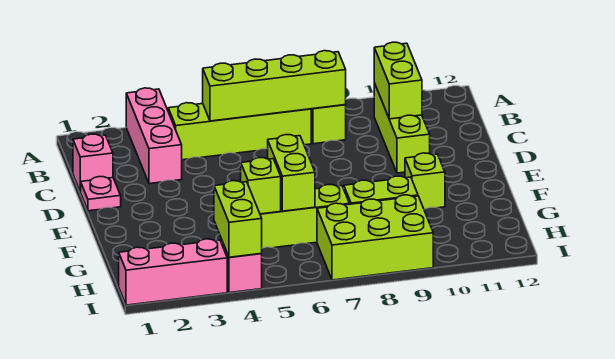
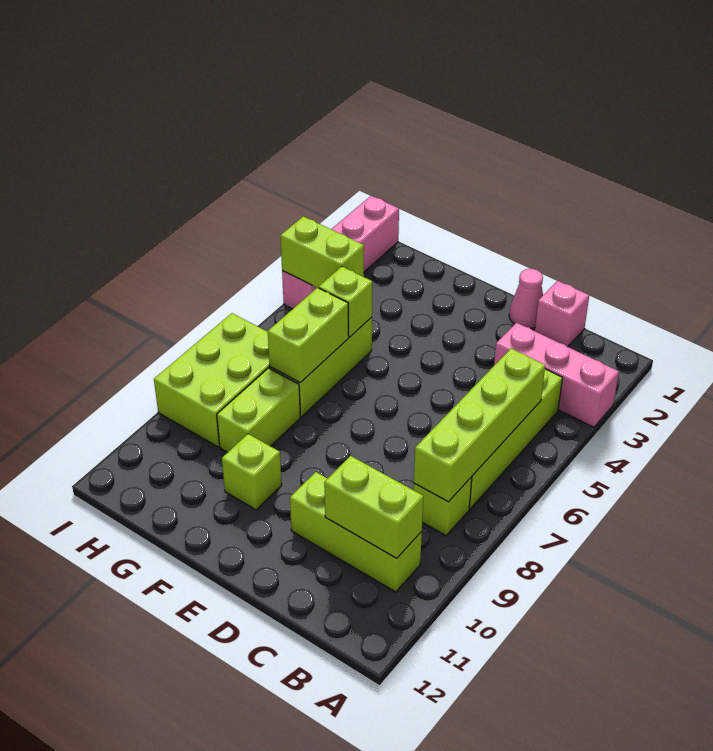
pink plate D1 level 1 -> pink cone D1 level 1
lime brick F6:G6 level 2 -> lime brick G6:G7 level 2

